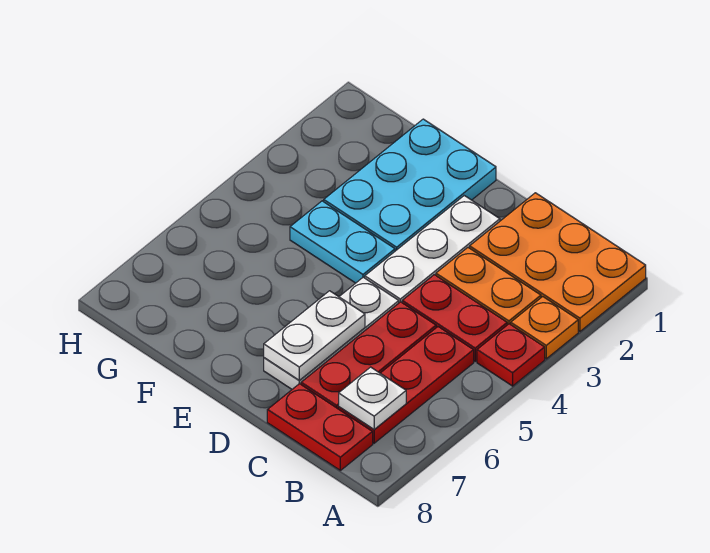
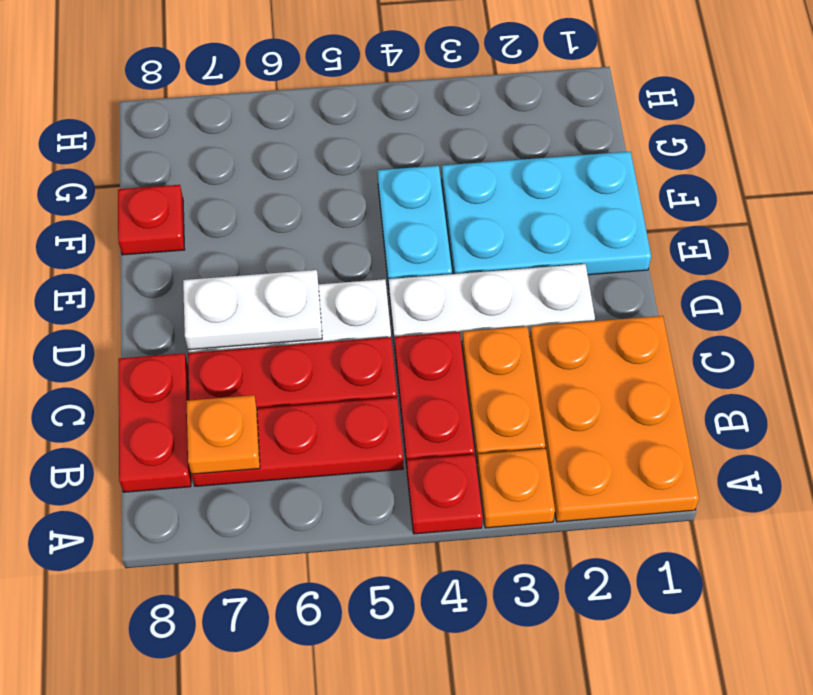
white plate B7 level 2 -> orange plate B7 level 2
none -> red plate F8 level 1

